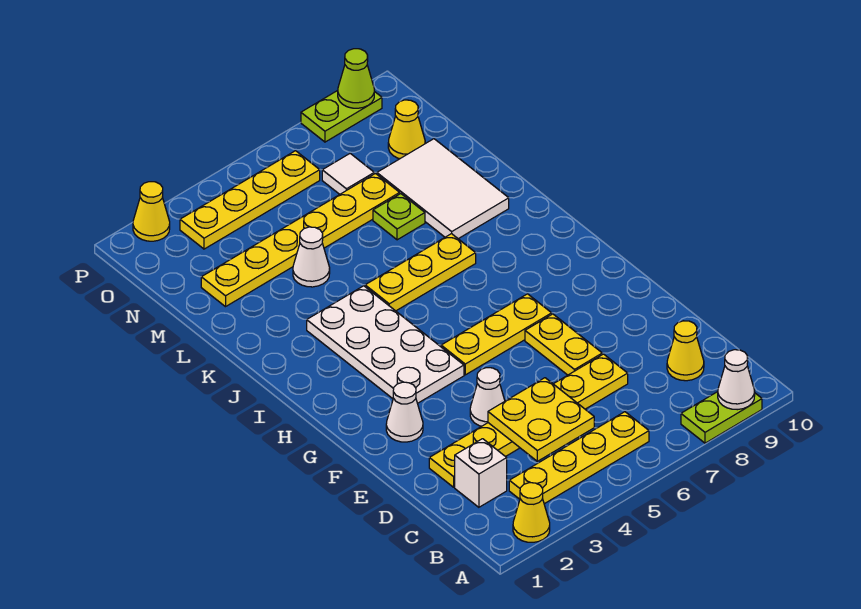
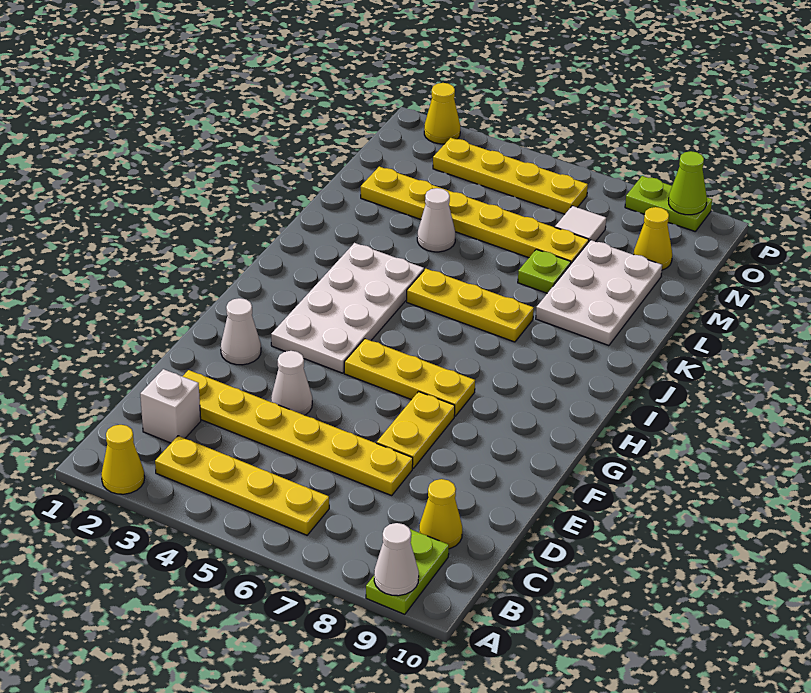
lime plate A8:A9 level 1 -> lime plate A9:B9 level 1
yellow plate C4:D5 level 2 -> none
white tile K8:M9 level 1 -> white plate K8:M9 level 1

